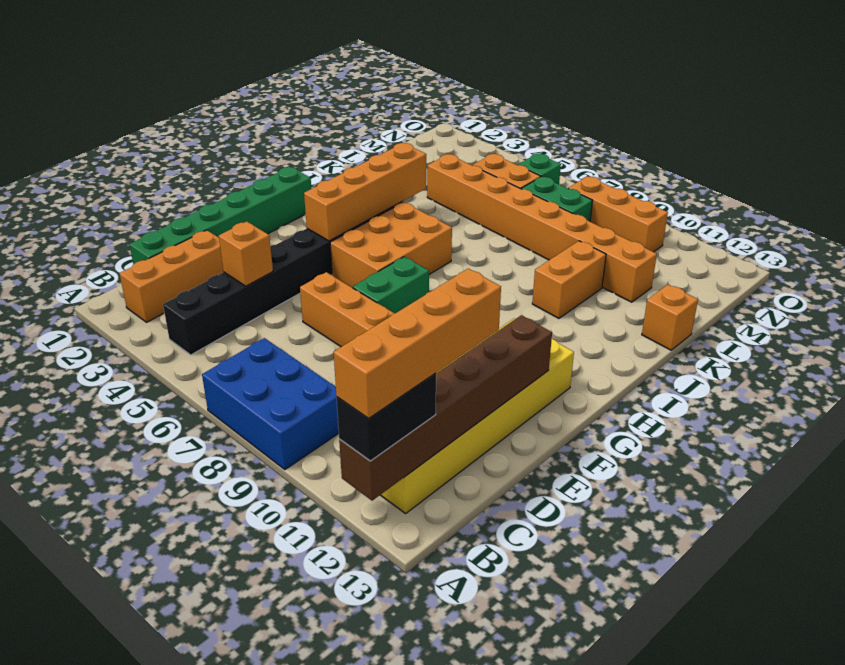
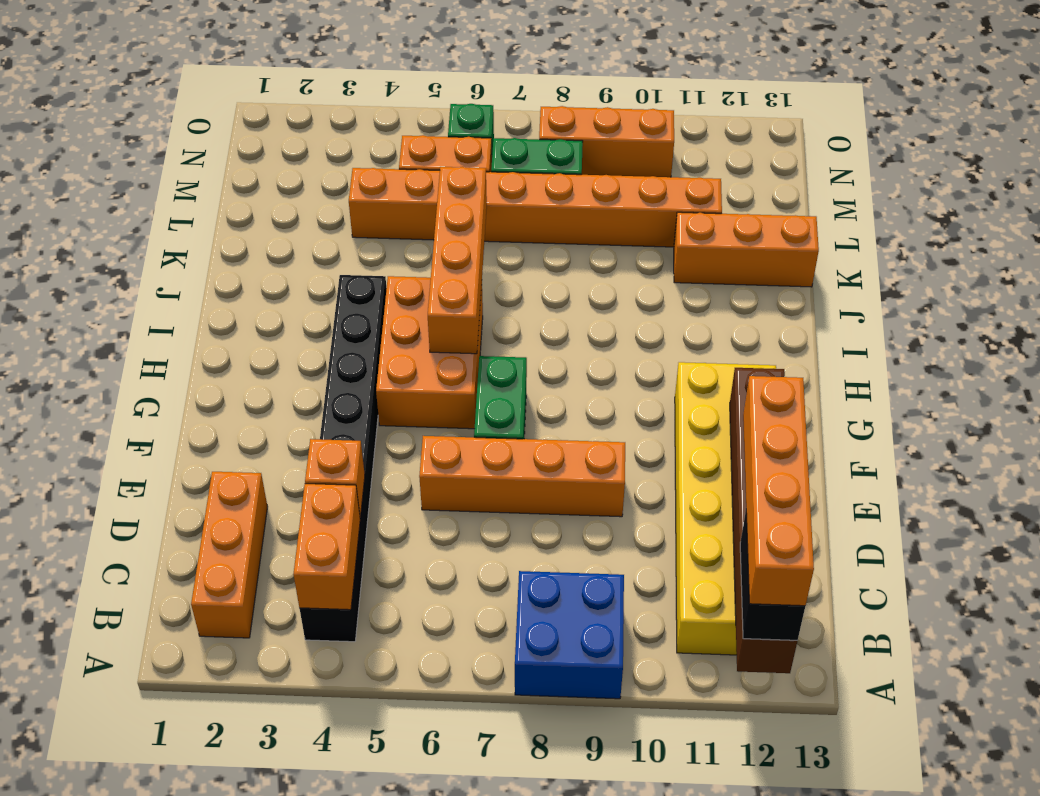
blue brick A7:B9 level 1 -> blue brick A8:B9 level 1
green brick C1:H1 level 1 -> none
orange brick G4:J4 level 2 -> orange brick H6:K6 level 2
orange brick J10:K10 level 1 -> orange brick B4:C4 level 2
orange brick K13 level 1 -> orange brick K11:K13 level 1

